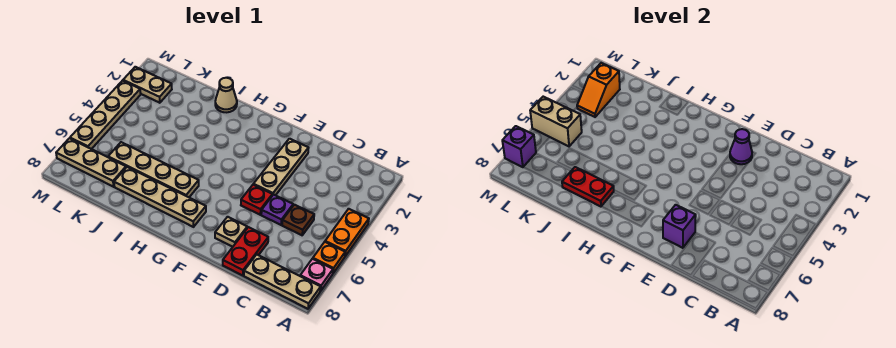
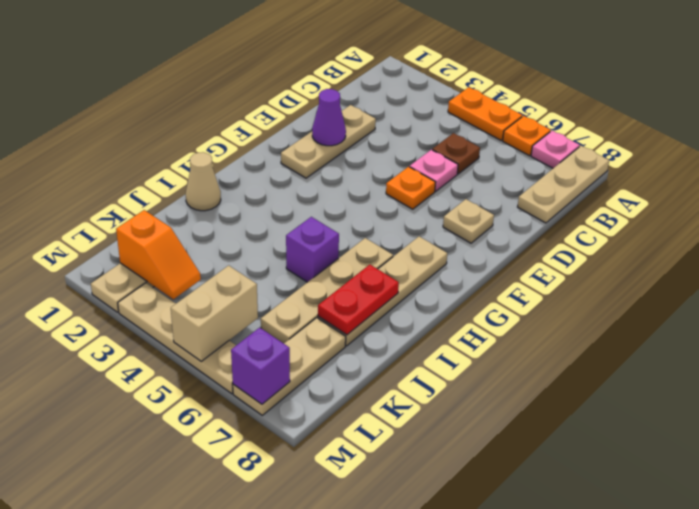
purple plate D5 level 1 -> pink plate D5 level 1
red plate D7:D8 level 1 -> none
tan plate E2:E4 level 1 -> tan plate D2:F2 level 1
red plate E5 level 1 -> orange plate E5 level 1
purple brick E7 level 2 -> purple brick I5 level 1

